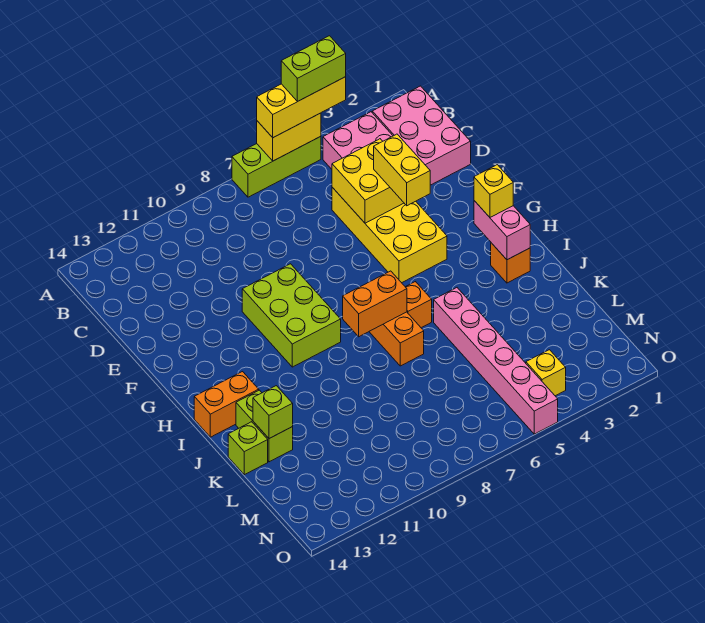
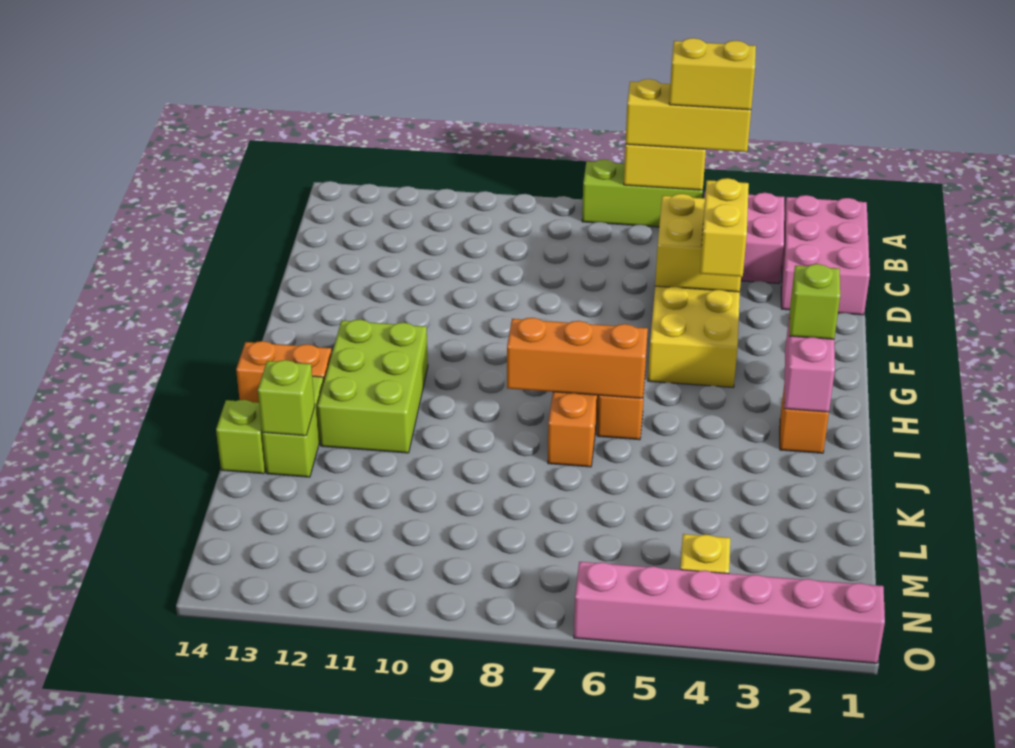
lime brick A4:A5 level 4 -> yellow brick A4:A5 level 4
lime brick F9:H10 level 1 -> lime brick H11:J12 level 1
yellow brick H2 level 3 -> lime brick H2 level 3
orange brick I7:I8 level 2 -> orange brick I6:I8 level 2
pink brick J5:O5 level 1 -> pink brick O1:O6 level 1

